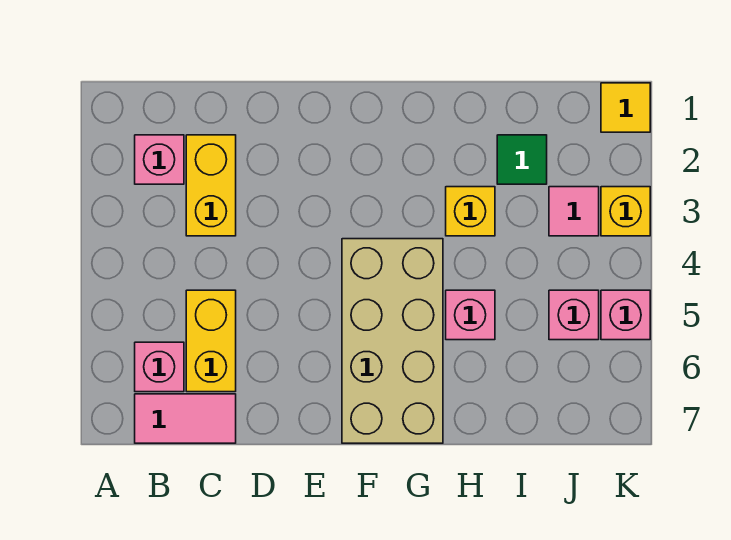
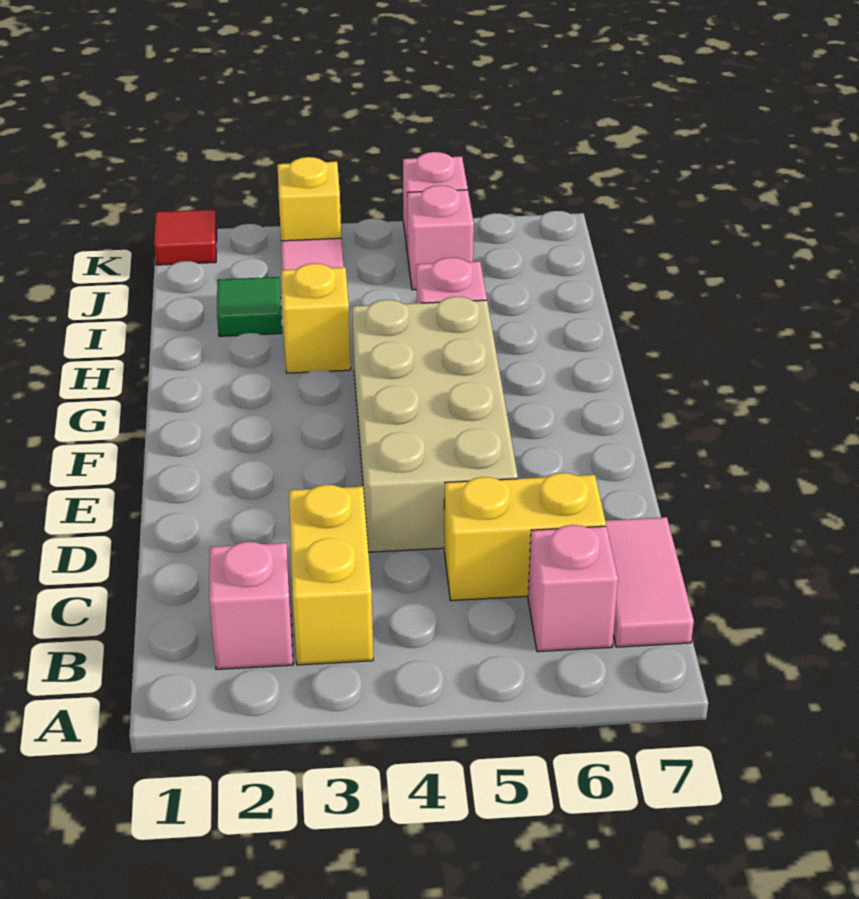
yellow brick C2:C3 level 1 -> yellow brick B3:C3 level 1
tan brick F4:G7 level 1 -> tan brick D4:G5 level 1
yellow tile K1 level 1 -> red tile K1 level 1

